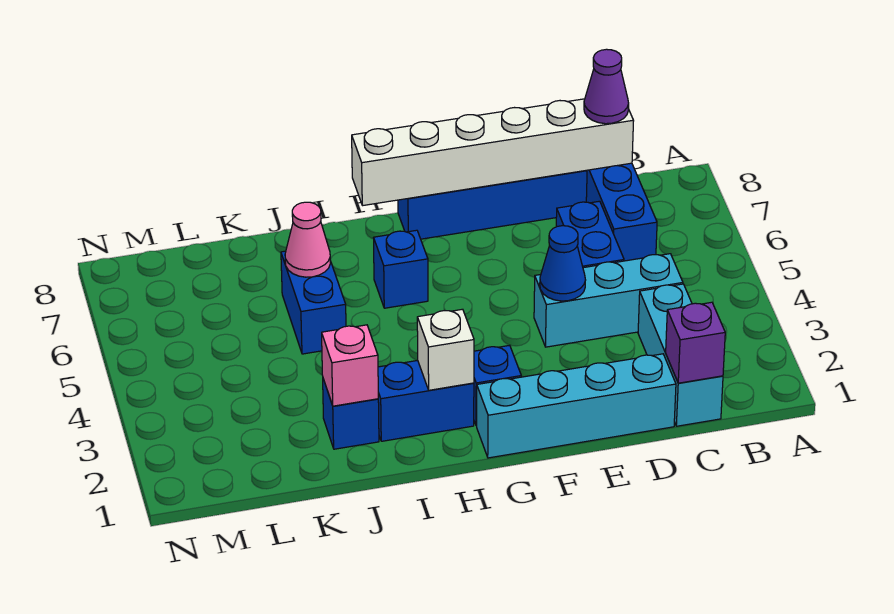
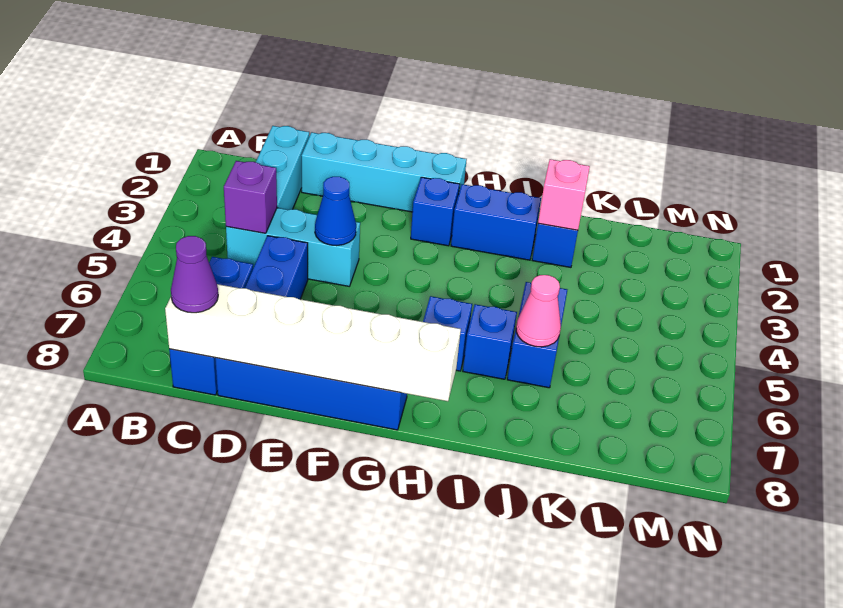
purple brick C1 level 2 -> purple brick C4 level 2
white brick H2 level 2 -> none
none -> blue brick I6 level 1

